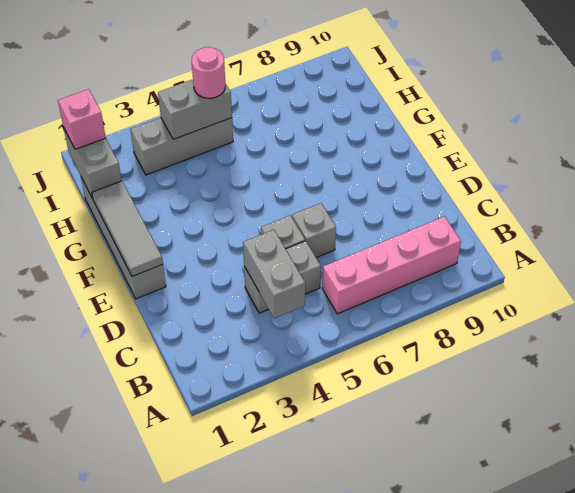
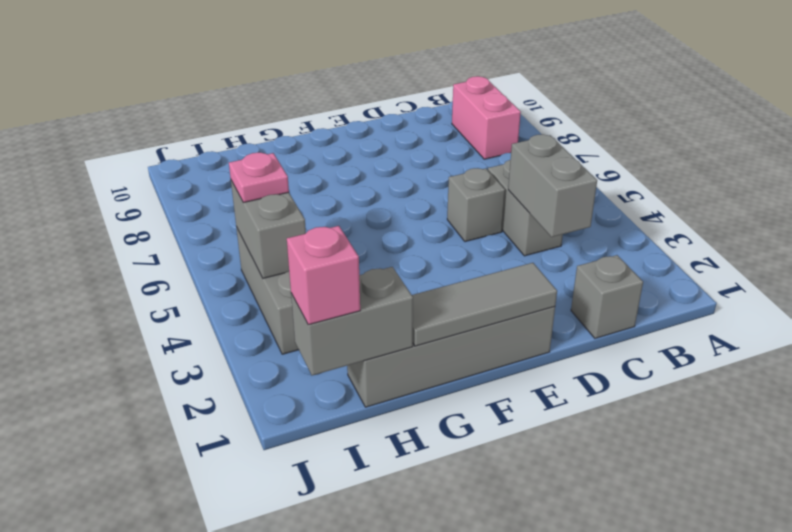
grey brick B4:C4 level 2 -> grey brick C3:C4 level 2
pink brick B6:B9 level 1 -> pink brick B8:B9 level 1
grey brick D6 level 1 -> grey brick C1 level 1
pink round brick I5 level 3 -> pink plate I5 level 3

